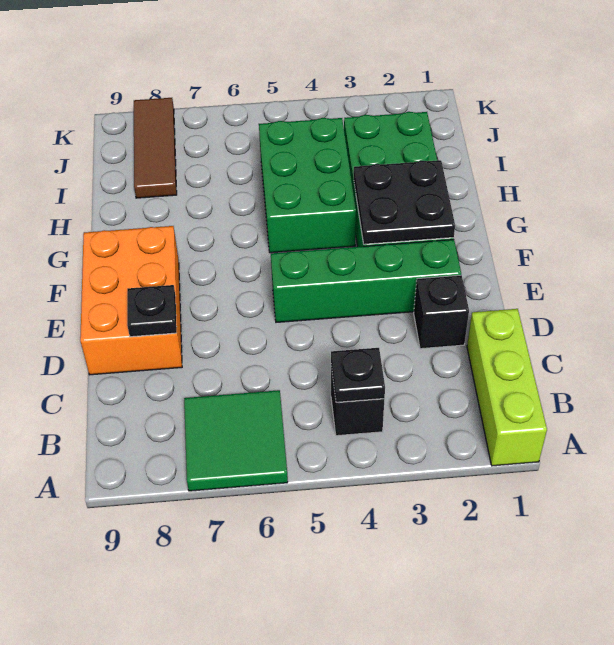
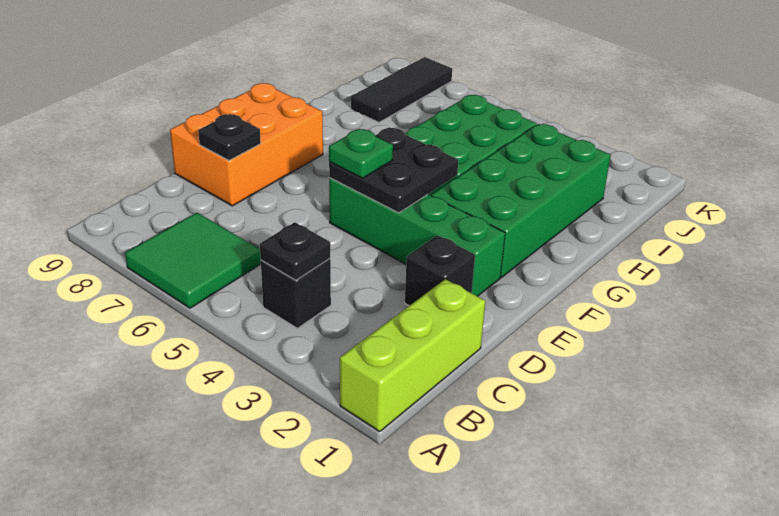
none -> green plate E5 level 3
black plate F2:G3 level 2 -> black plate E4:F5 level 2
brown tile I8:K8 level 1 -> black tile I8:K8 level 1

